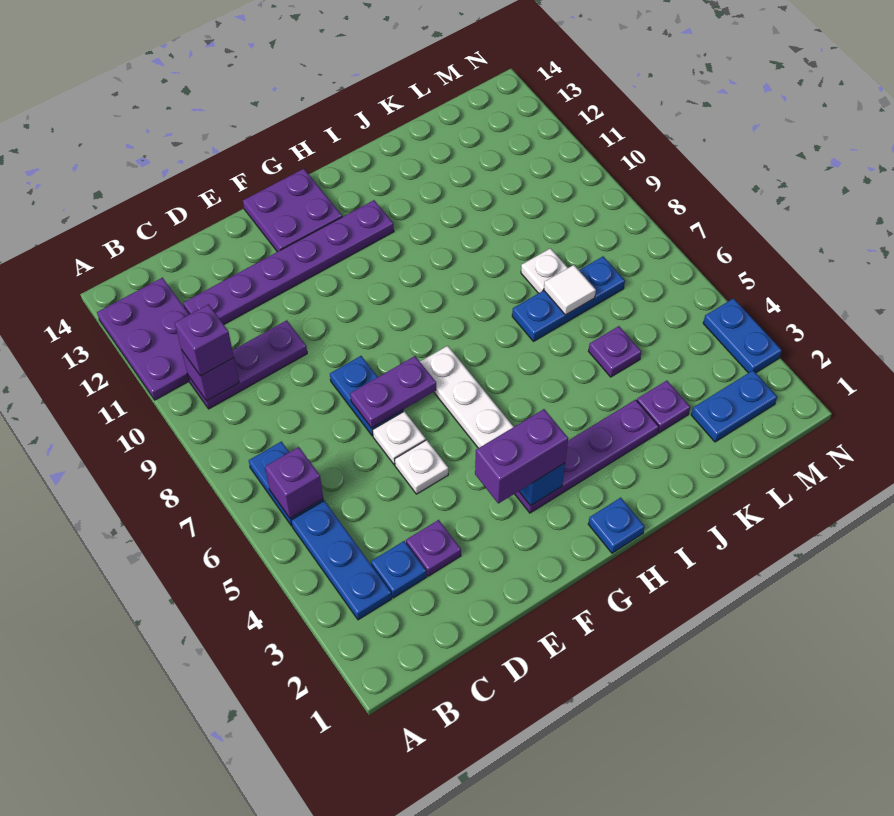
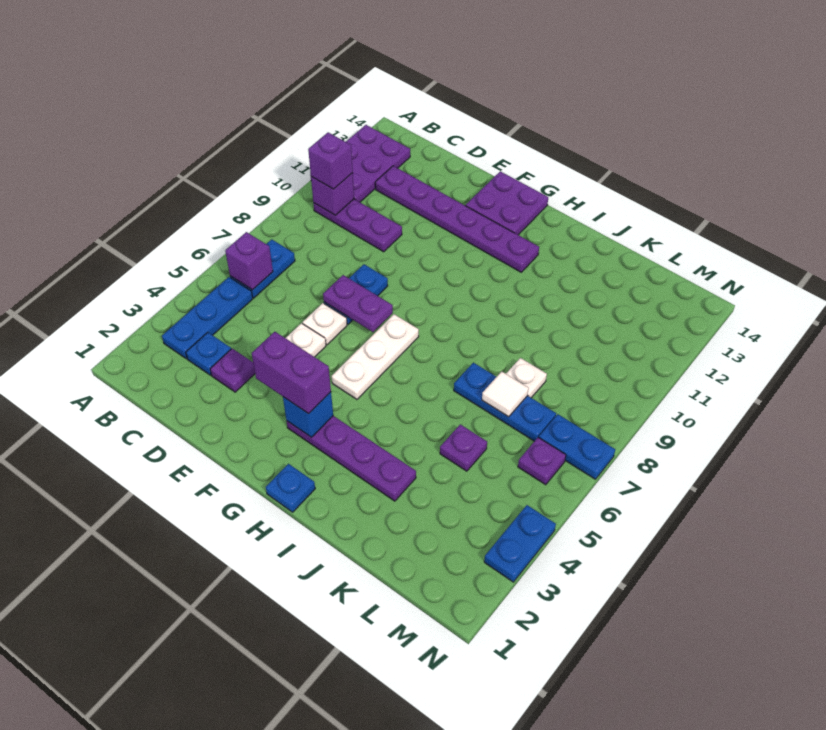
purple plate K3 level 1 -> purple plate M6 level 1
blue plate L2:M2 level 1 -> blue plate M7:N7 level 1

